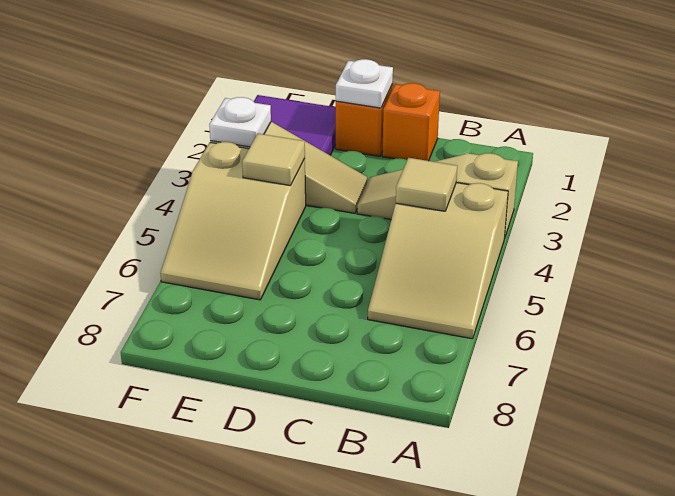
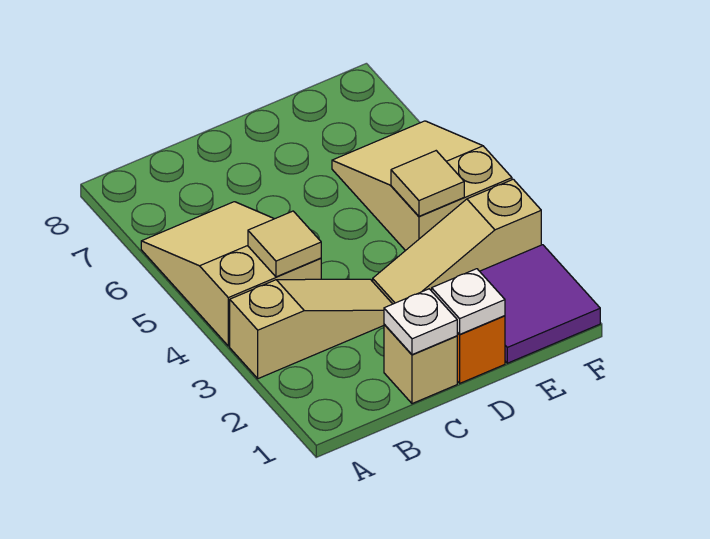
orange brick C1 level 1 -> tan brick C1 level 1
white plate F3 level 2 -> white plate C1 level 2

